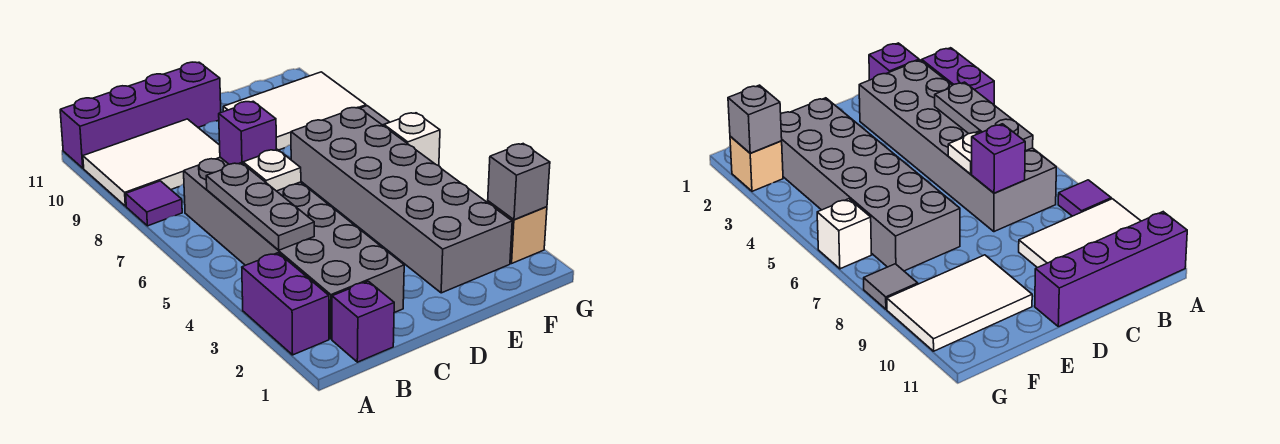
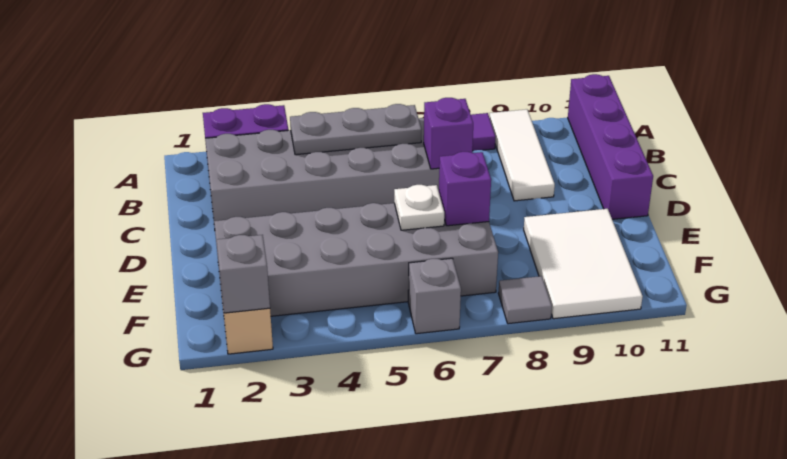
white tile A9:C10 level 1 -> white tile A9:C9 level 1
purple brick B1 level 1 -> purple brick E7 level 2
white plate C6 level 2 -> white plate E6 level 2
white brick G6 level 1 -> grey brick G6 level 1

